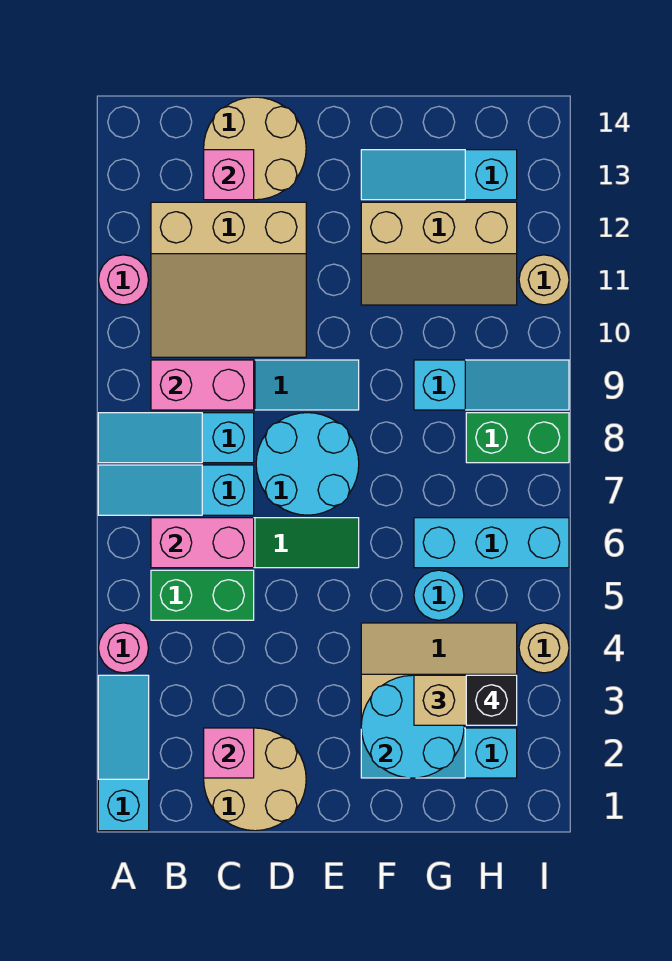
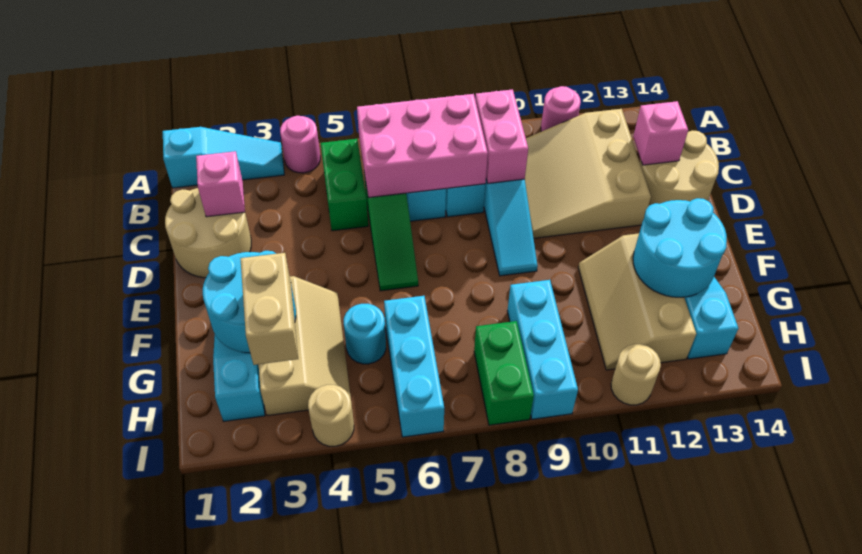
pink brick B6:C6 level 2 -> pink brick B6:C8 level 2
cyan round brick D7:E8 level 1 -> cyan round brick F12:G13 level 2
cyan slope G9:I9 level 1 top G -> cyan brick G9:I9 level 1
black brick H3 level 4 -> none

